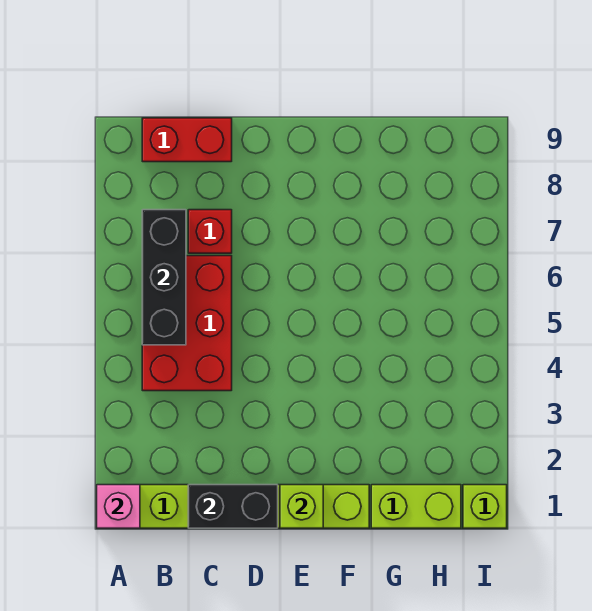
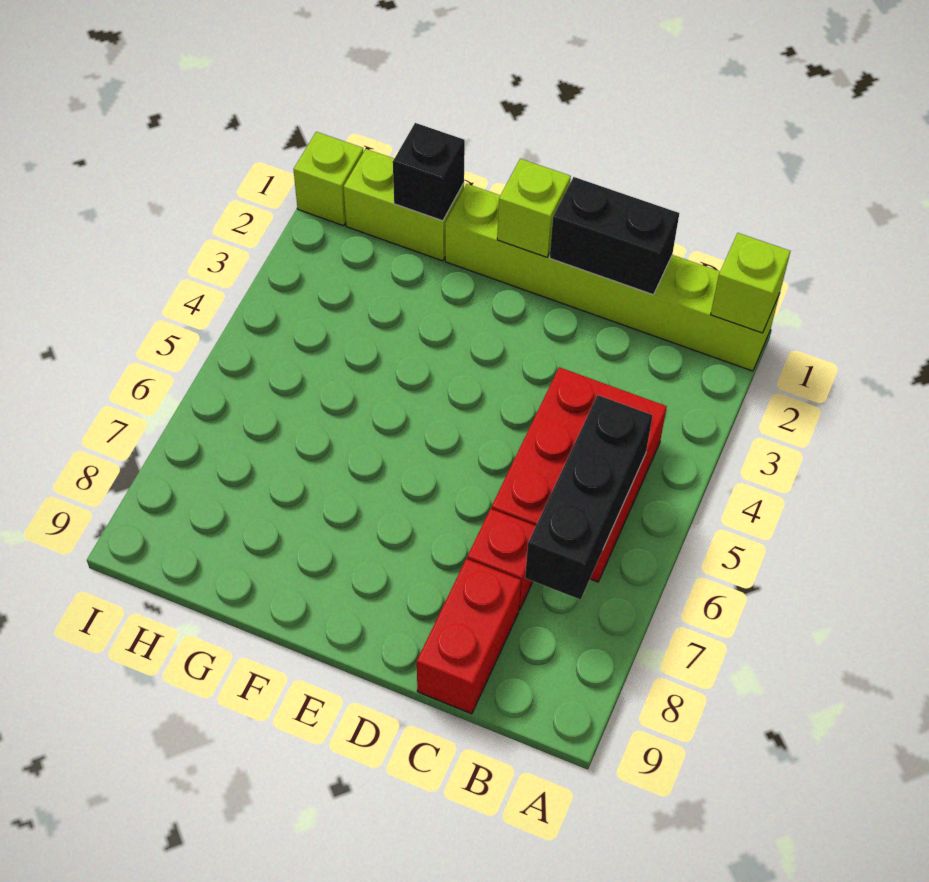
pink brick A1 level 2 -> lime brick A1 level 2
red brick B9:C9 level 1 -> red brick C8:C9 level 1
none -> black brick G1 level 2

